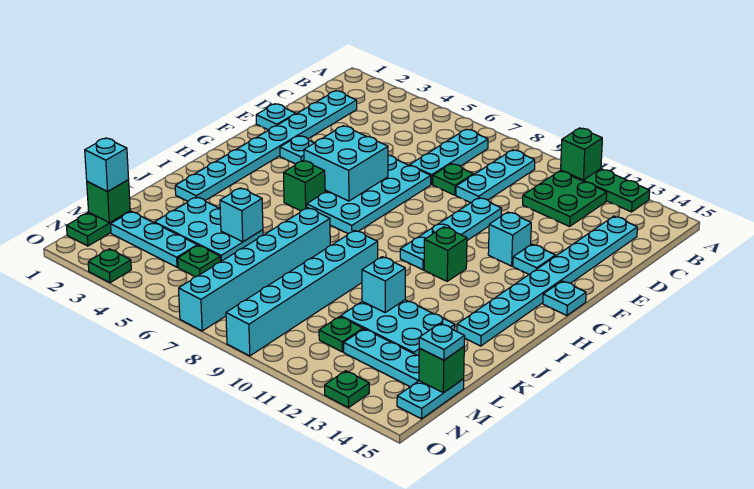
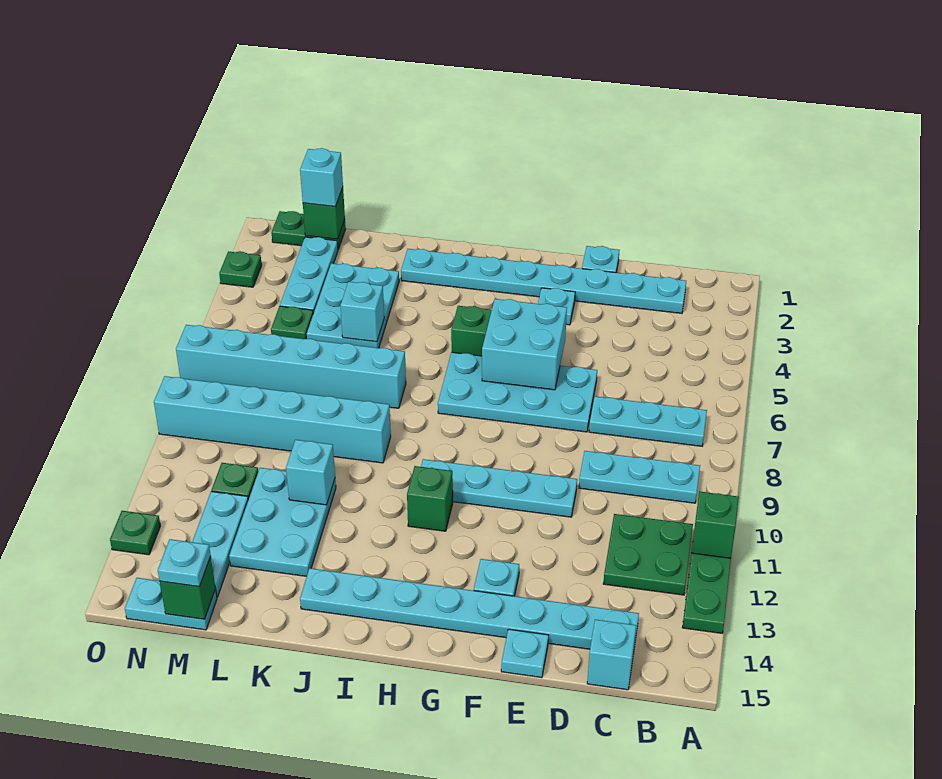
green plate D8 level 1 -> none
cyan brick F12 level 1 -> cyan brick C15 level 1
cyan plate G15 level 1 -> cyan plate E15 level 1

